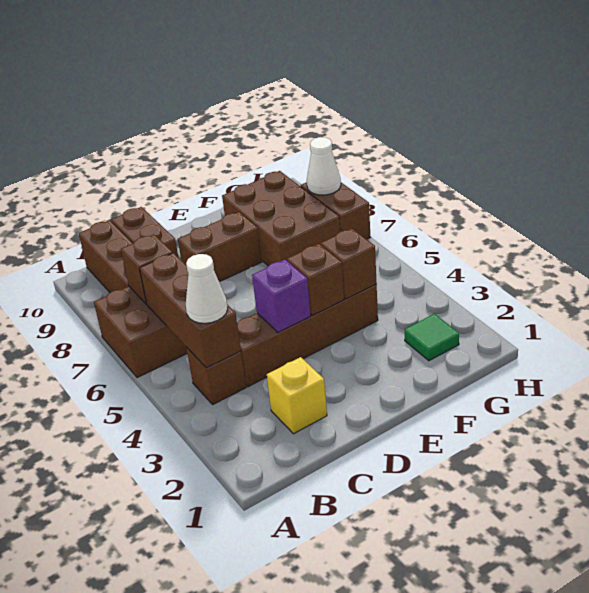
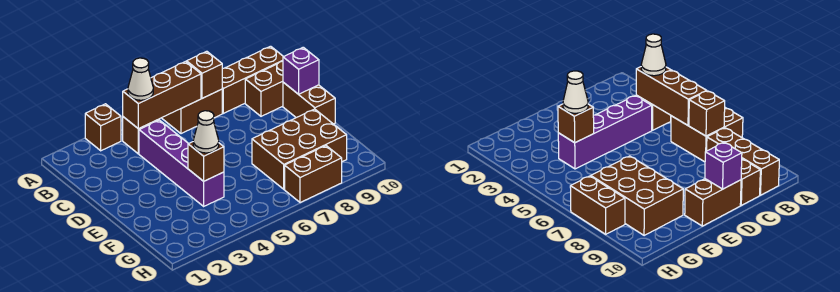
yellow brick C2 level 1 -> none
brown brick C4:F4 level 1 -> purple brick C4:F4 level 1
purple brick D4 level 2 -> purple brick D10 level 2
brown brick D8:E8 level 1 -> brown brick D10:E10 level 1
brown brick E4 level 2 -> brown brick A3 level 1
green tile G2 level 1 -> none
white cone H8 level 2 -> white cone F4 level 3

